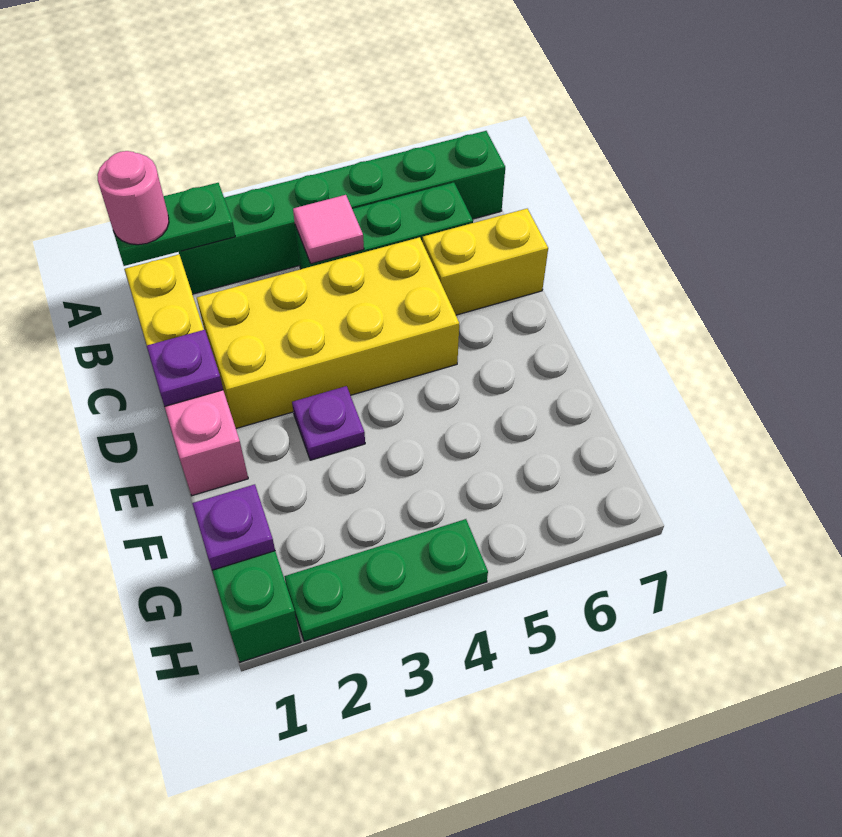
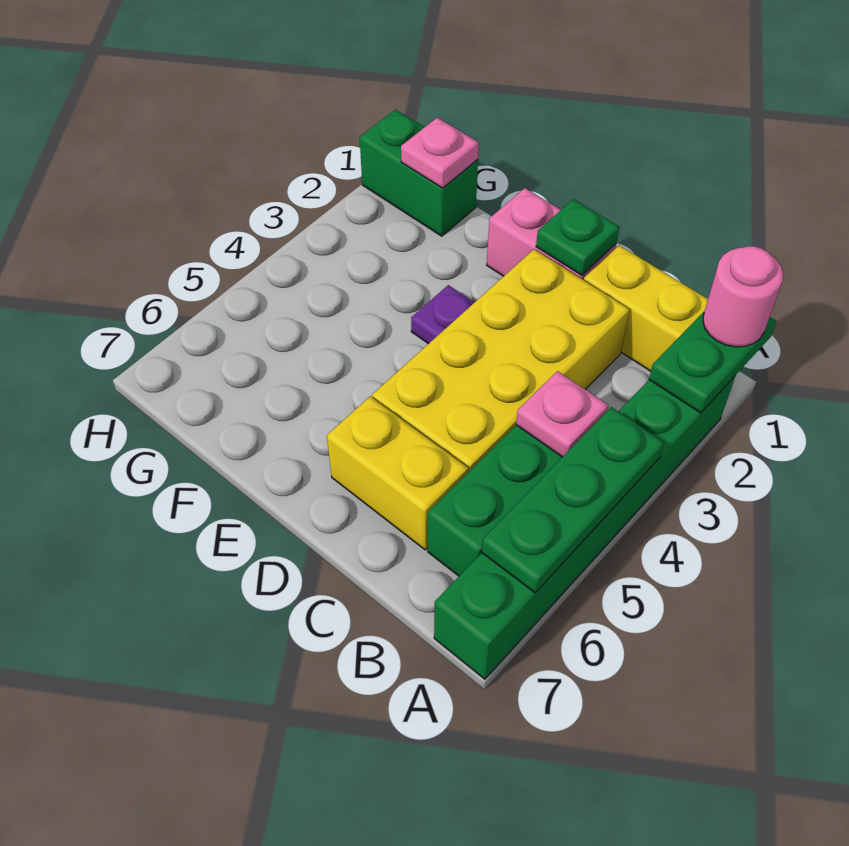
pink tile B4 level 2 -> pink plate B4 level 2
yellow brick C6:C7 level 1 -> yellow brick C6:D6 level 1
purple plate D1 level 2 -> green plate D1 level 2
purple plate G1 level 2 -> pink plate G1 level 2
green plate H2:H4 level 1 -> green plate A4:A6 level 2

